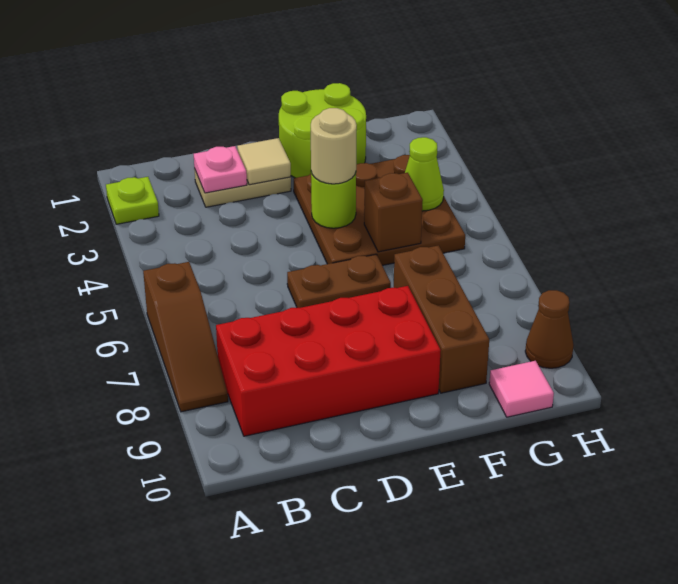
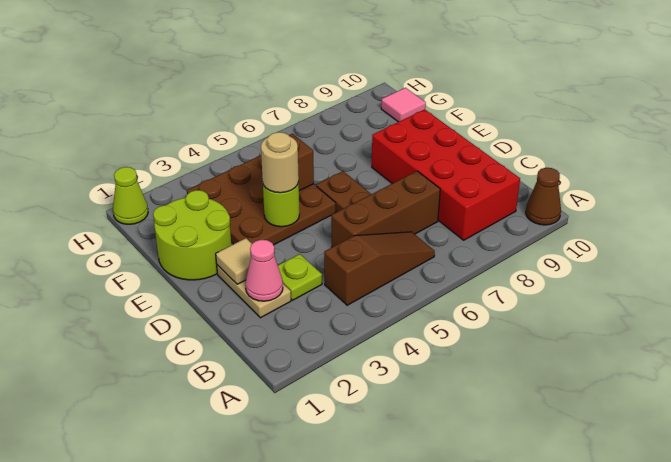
lime plate A2 level 1 -> lime plate C3 level 1
brown slope A6:A8 level 1 top 6 -> brown slope B4:B6 level 1 top 4
pink plate C2 level 2 -> pink cone C2 level 2
brown brick F7:F9 level 1 -> brown brick C5:C7 level 1
lime cone G4 level 2 -> lime cone H1 level 1
brown cone H9 level 1 -> brown cone A10 level 1

